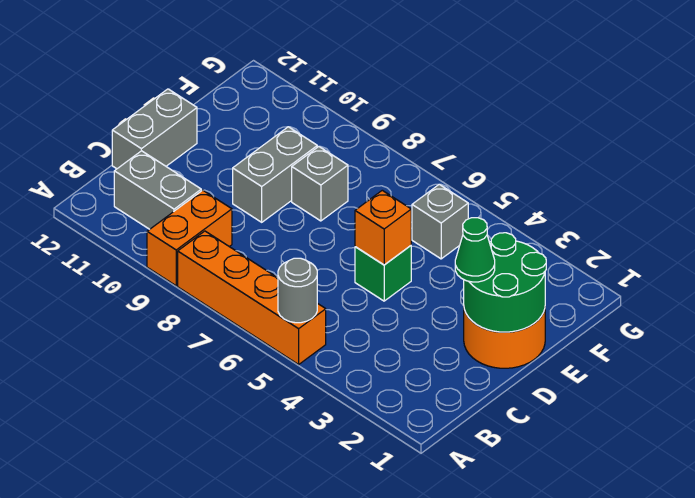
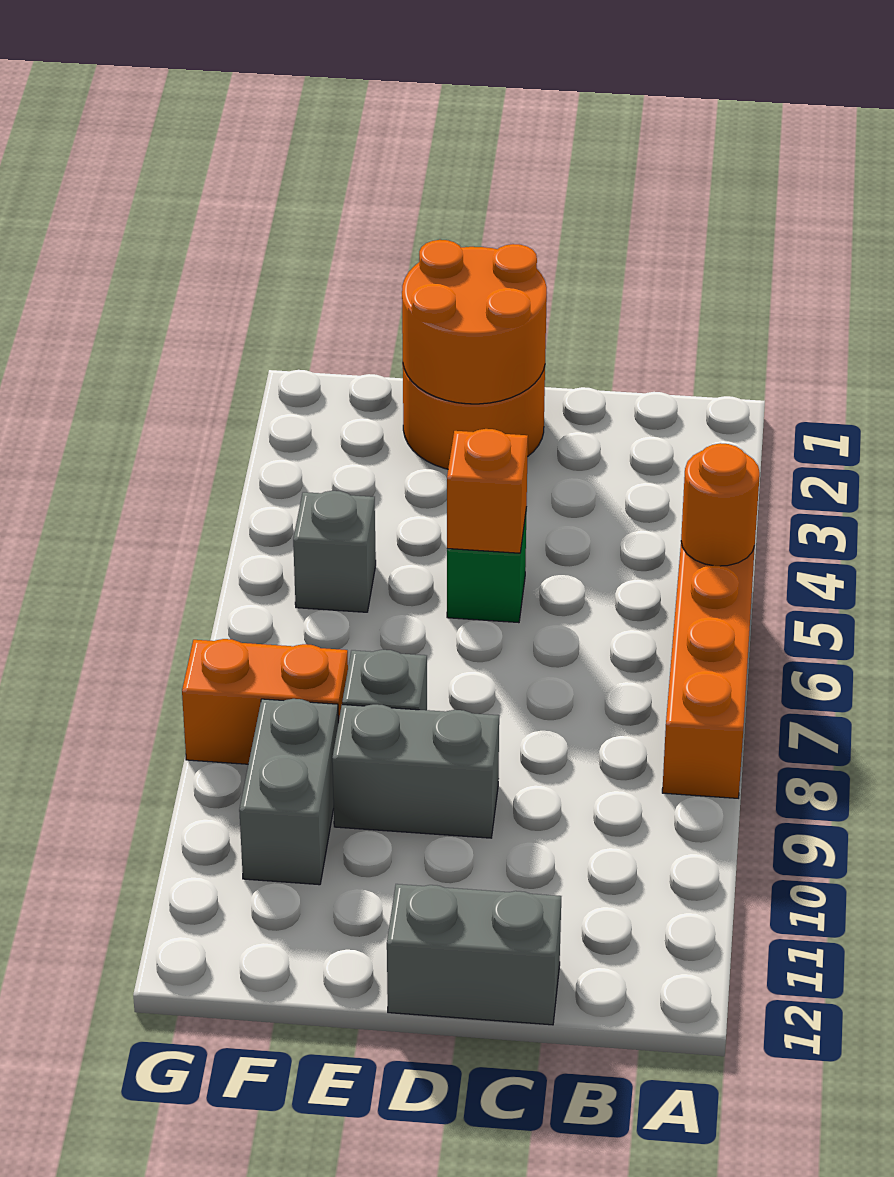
grey round brick A5 level 2 -> orange round brick A5 level 2
orange brick A9:B9 level 1 -> orange brick F8:G8 level 1
grey brick B10:B11 level 1 -> grey brick F9:F10 level 1
green round brick D1:E2 level 2 -> orange round brick D1:E2 level 2
green cone D2 level 3 -> none

